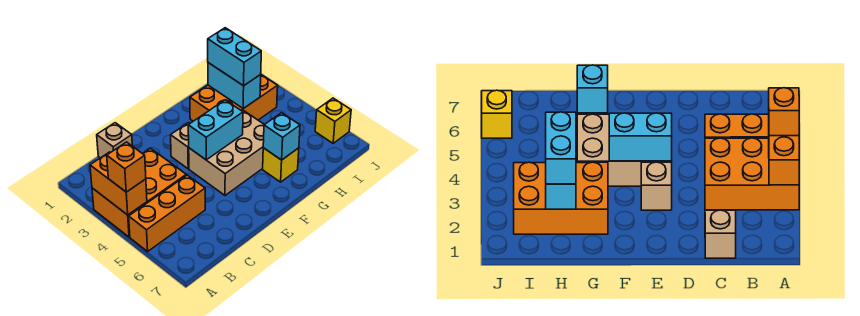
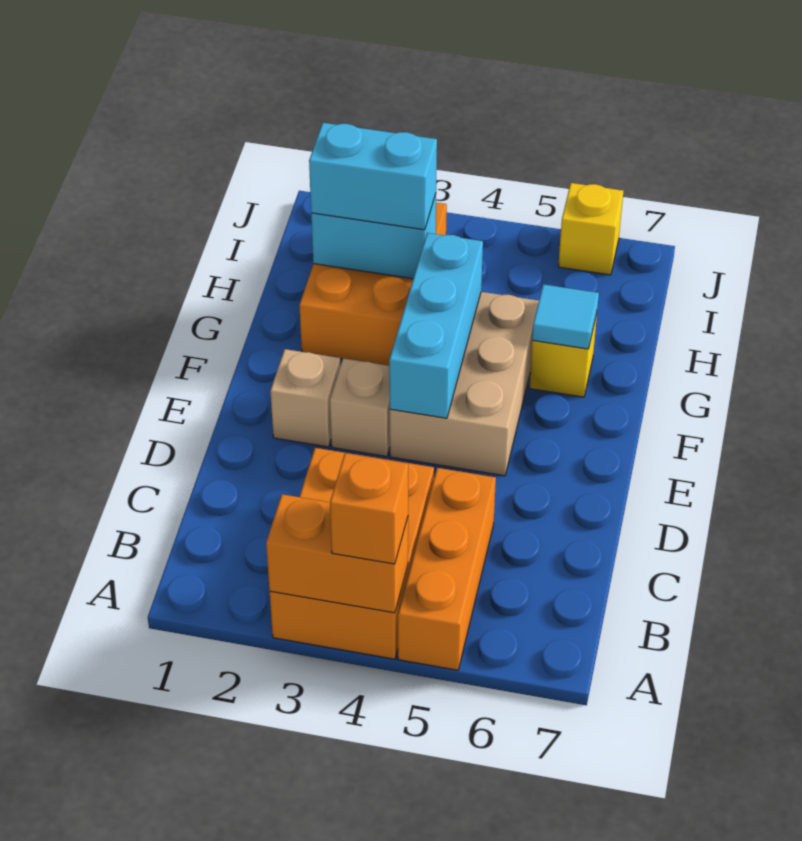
tan brick C1 level 1 -> tan brick E2 level 1
cyan brick E4:F4 level 2 -> cyan brick E4:G4 level 2
cyan brick G6 level 2 -> cyan tile G6 level 2

